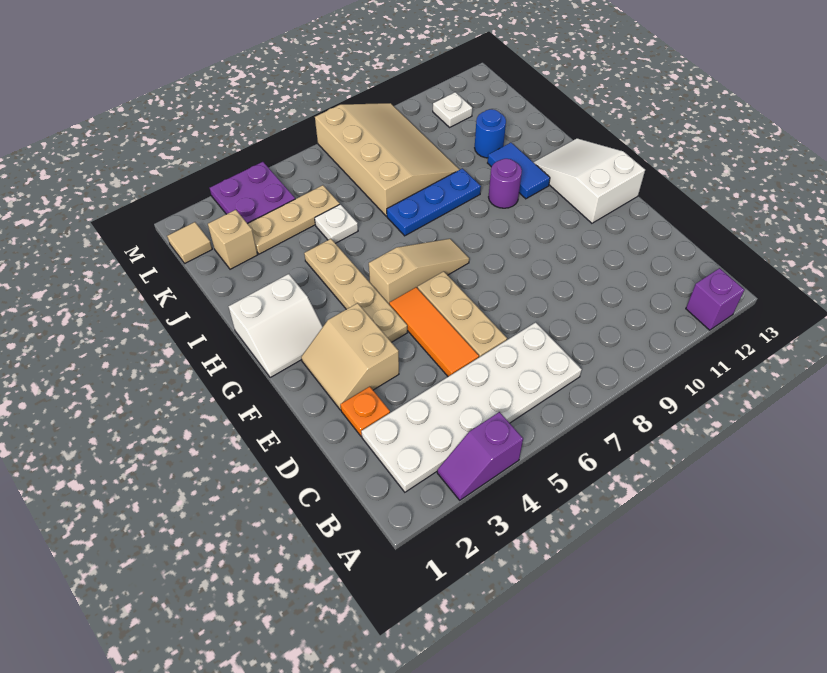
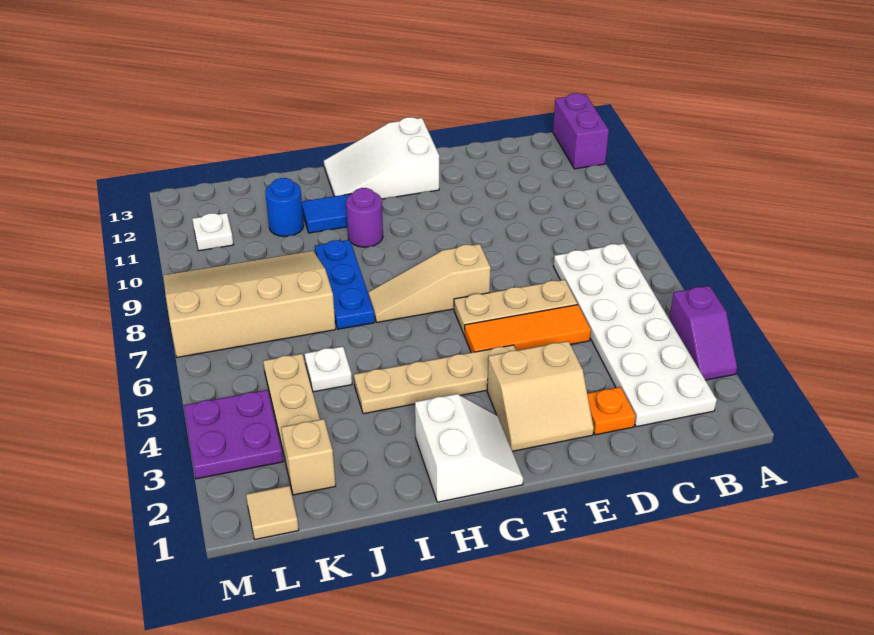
purple brick A12 level 1 -> purple brick A12:A13 level 1
tan slope G5:G7 level 1 top 5 -> tan slope F7:H7 level 1 top F

